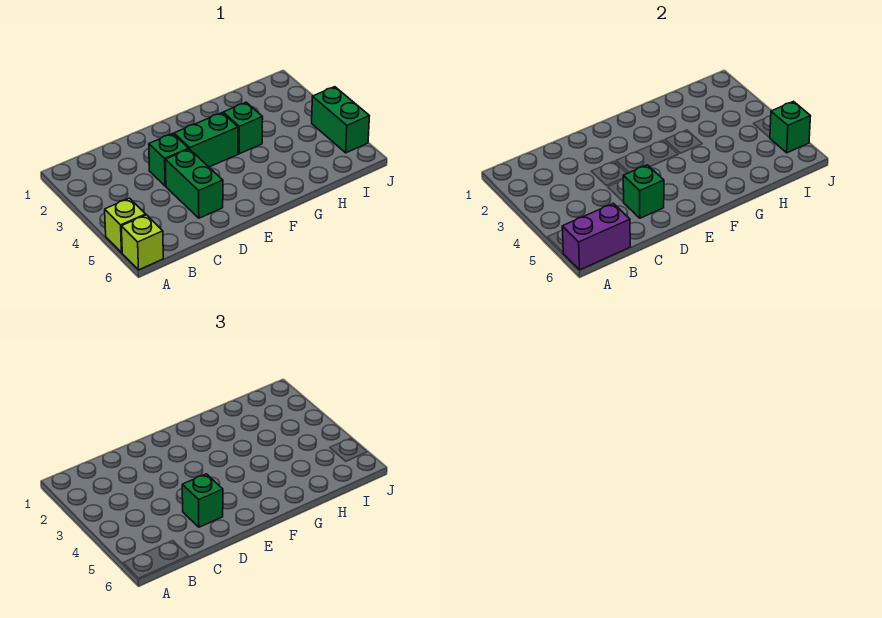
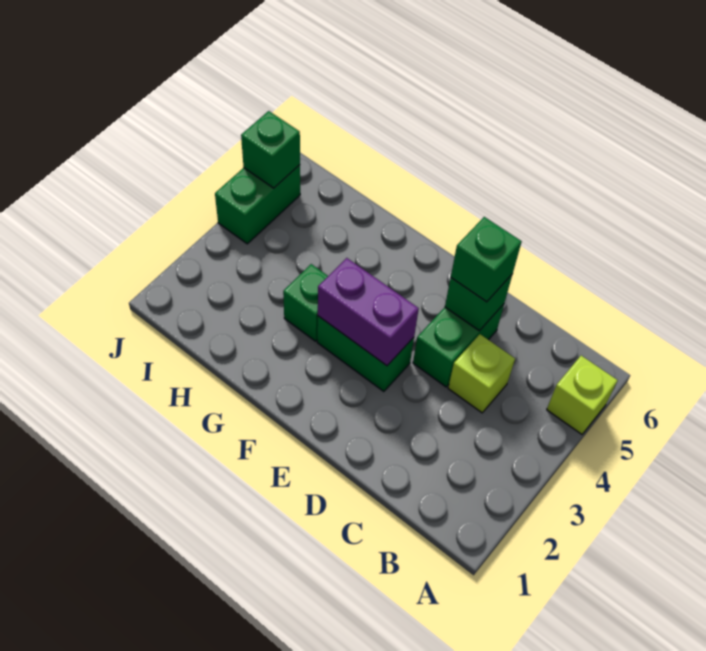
lime brick A6 level 1 -> lime brick C4 level 1
purple brick A6:B6 level 2 -> purple brick E3:F3 level 2
green brick D3 level 1 -> none

